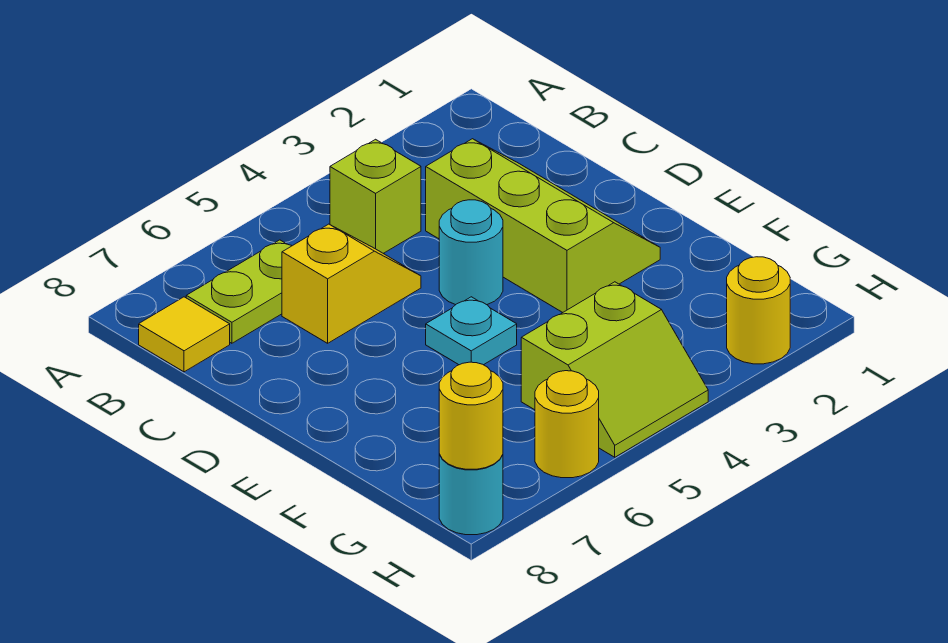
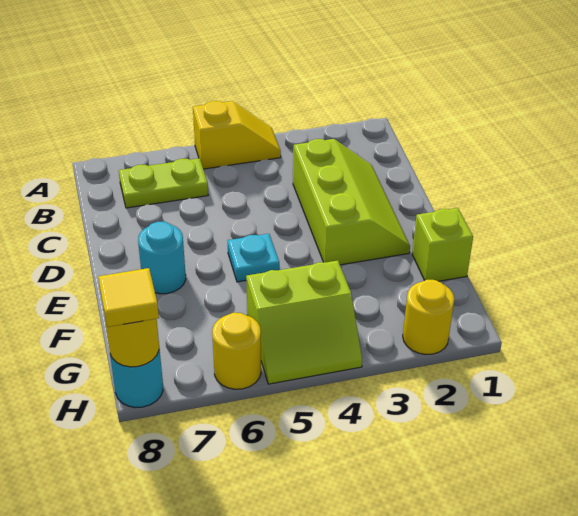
lime brick B4 level 1 -> lime brick F1 level 1
yellow tile B8 level 1 -> yellow tile H8 level 3
yellow slope C5:C6 level 1 top 6 -> yellow slope A4:A5 level 1 top 5
cyan round brick D4 level 1 -> cyan round brick E7 level 1

